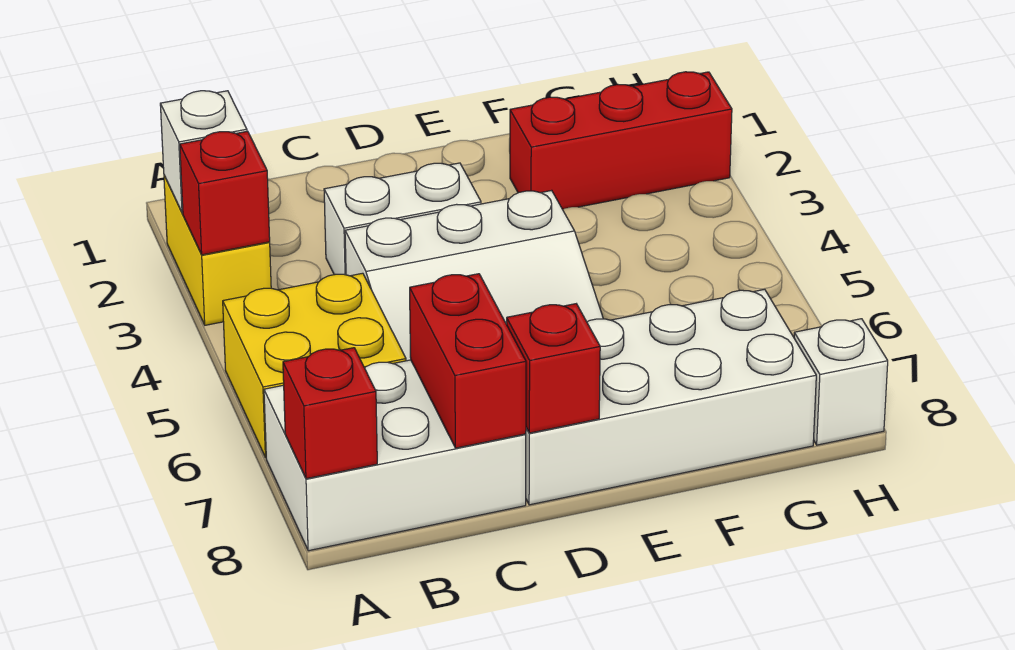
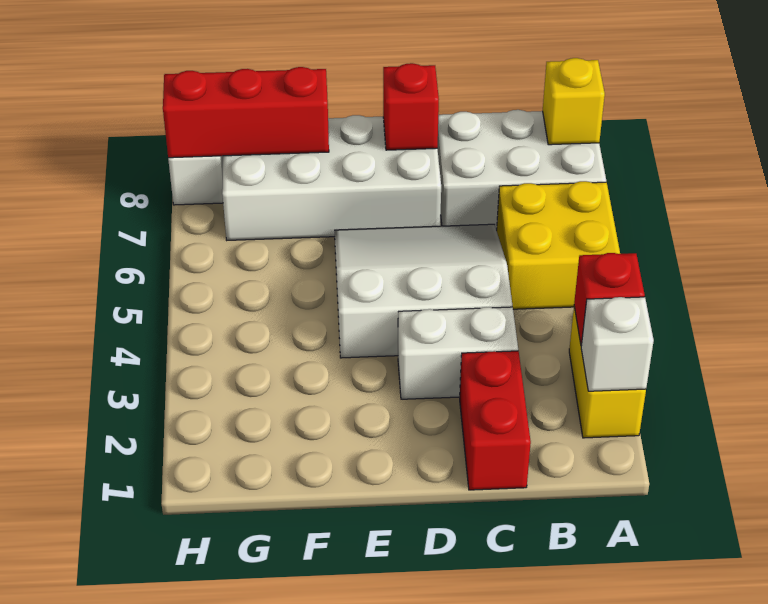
red brick A8 level 2 -> yellow brick A8 level 2
red brick C7:C8 level 2 -> red brick C1:C2 level 1
red brick F2:H2 level 1 -> red brick F8:H8 level 2

